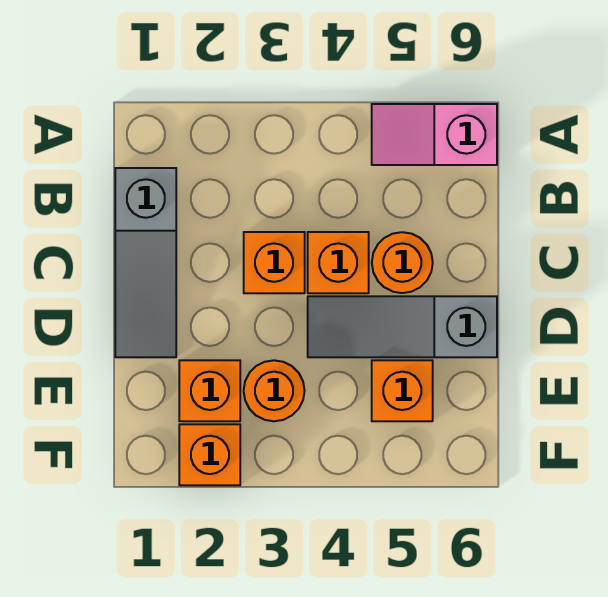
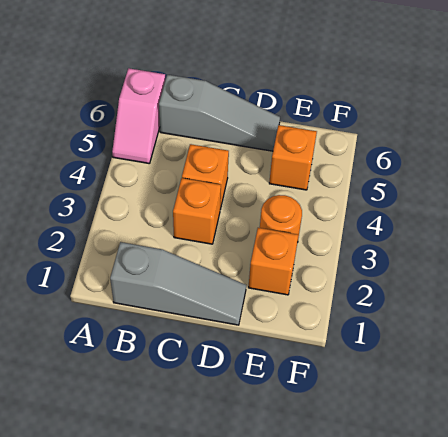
orange round brick C5 level 1 -> none
grey slope D4:D6 level 1 top 6 -> grey slope B6:D6 level 1 top B
orange brick F2 level 1 -> none

